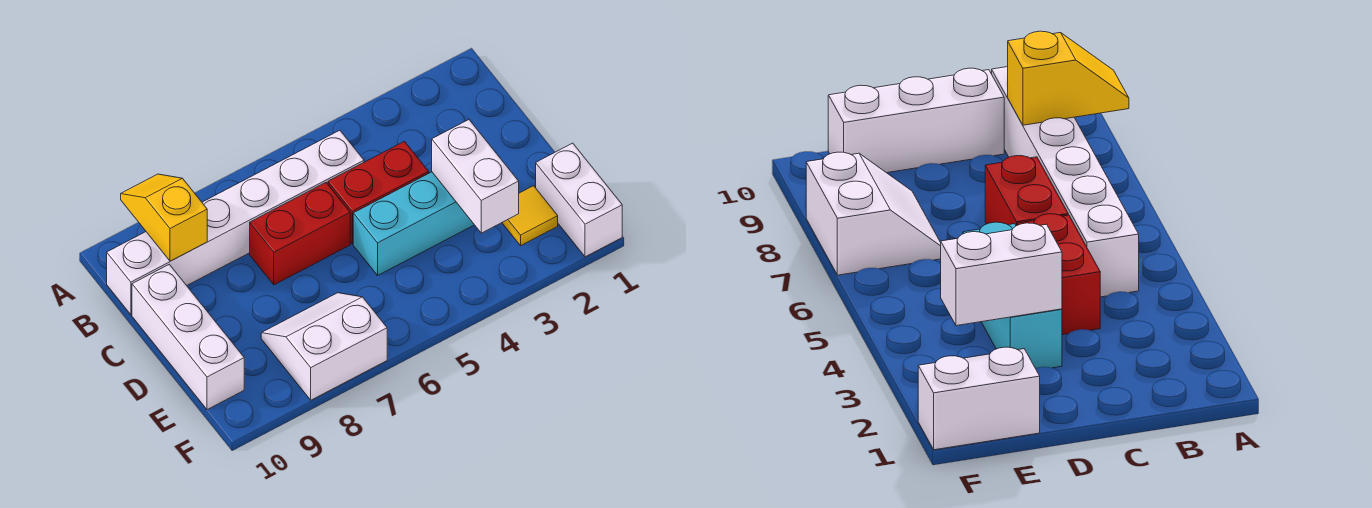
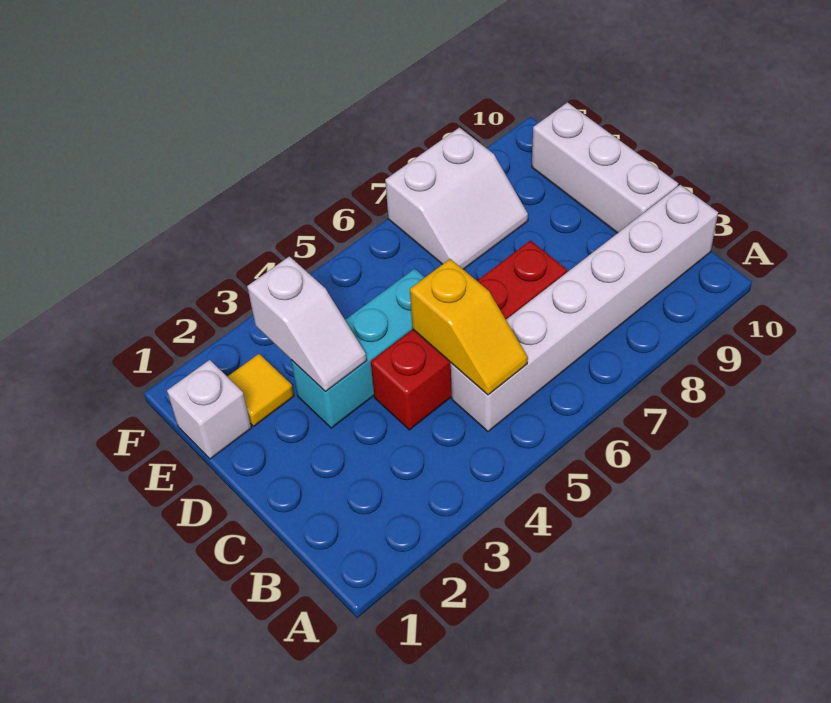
yellow slope A9:B9 level 2 top B -> yellow slope B5:C5 level 2 top C
white brick D3:E3 level 2 -> white slope D3:E3 level 2 top E
white brick E1:F1 level 1 -> white brick E1 level 1

